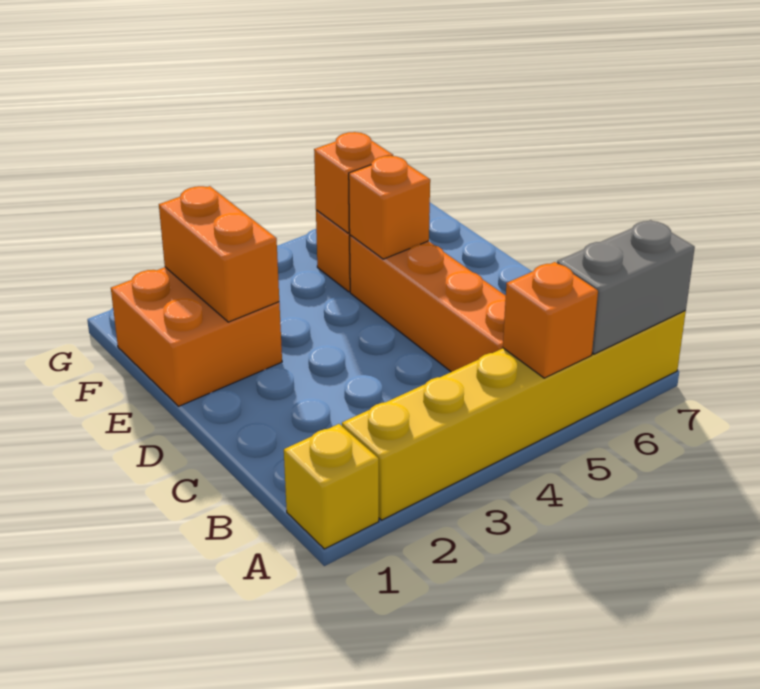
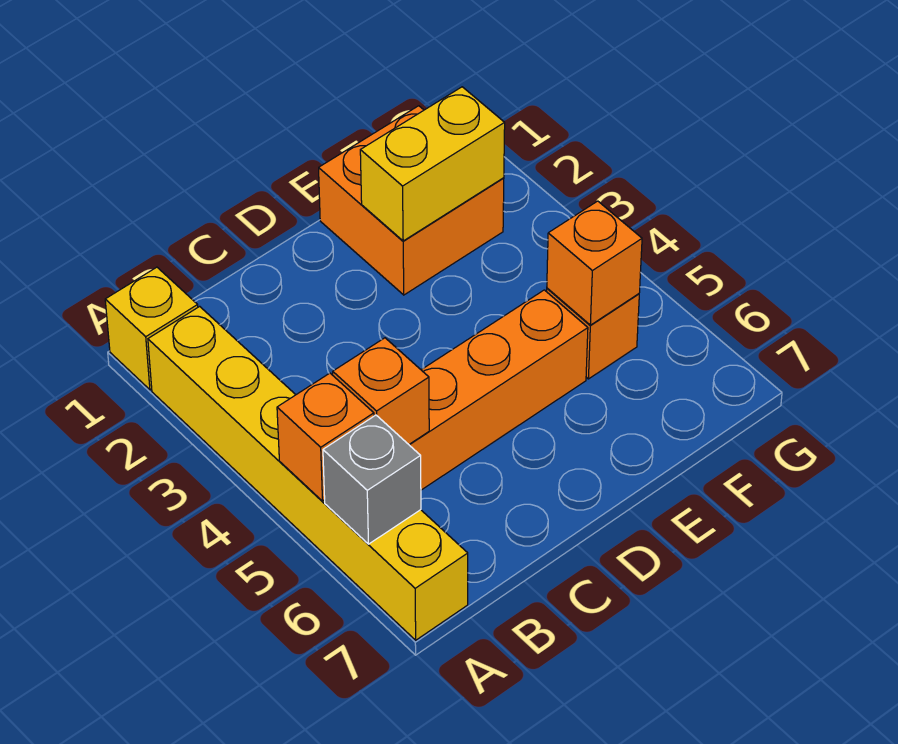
grey brick A6:A7 level 2 -> grey brick A6 level 2
orange brick E2:F2 level 2 -> yellow brick E2:F2 level 2
orange brick E5 level 2 -> orange brick B5 level 2

